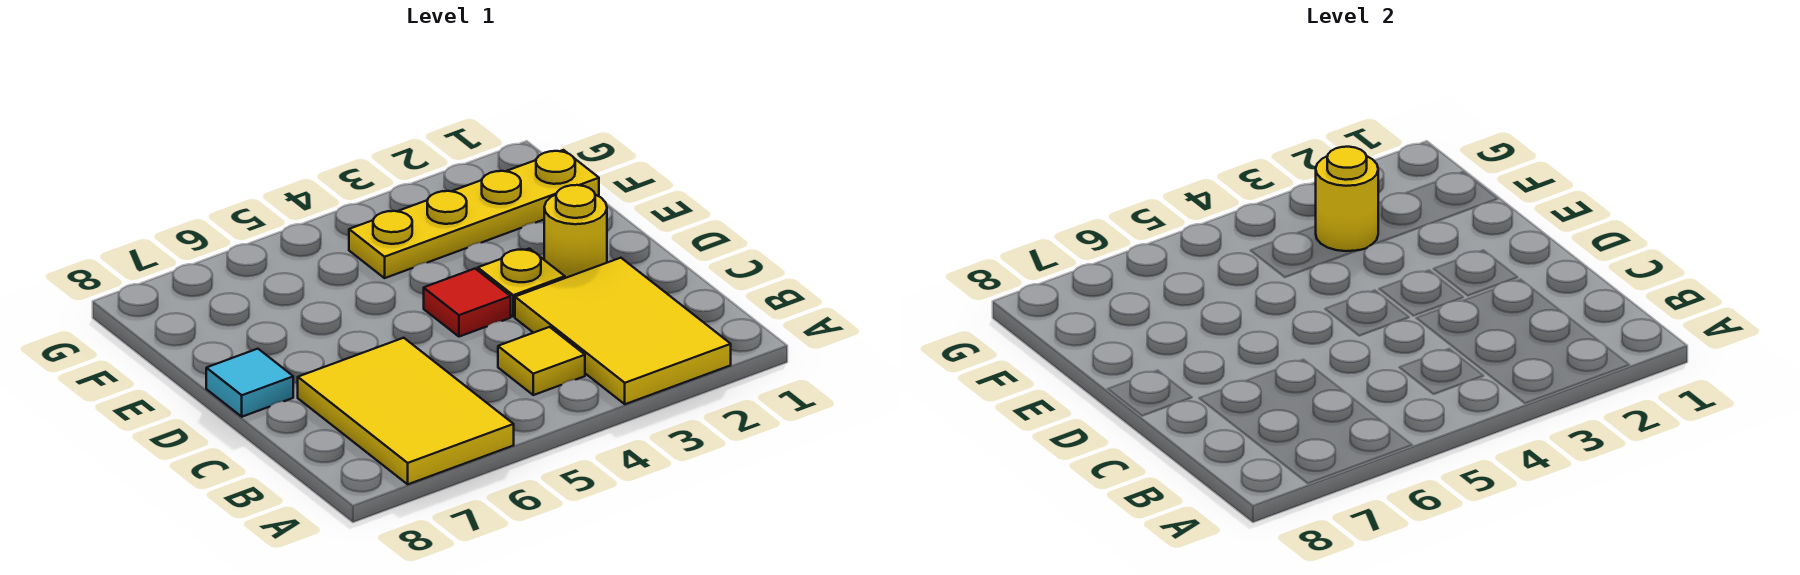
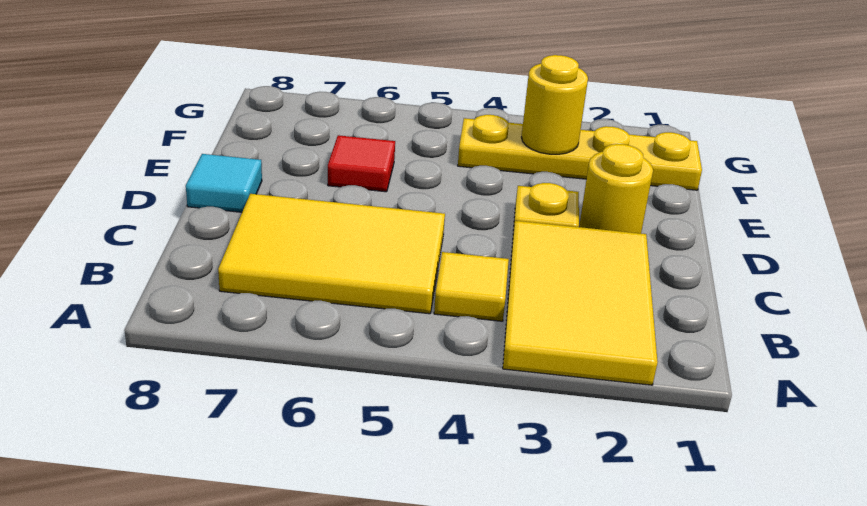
yellow tile A6:C7 level 1 -> yellow tile B5:C7 level 1
red tile D4 level 1 -> red tile E6 level 1

